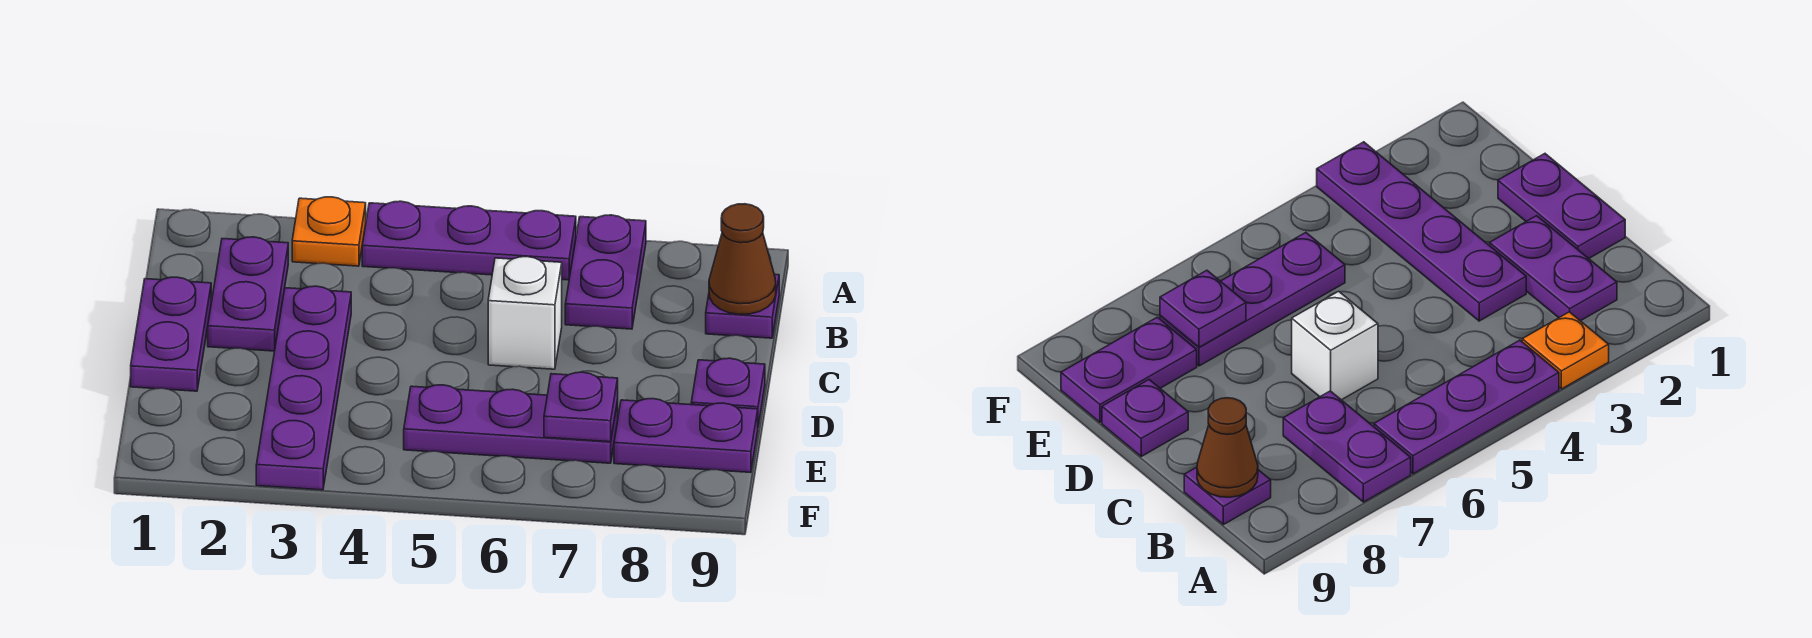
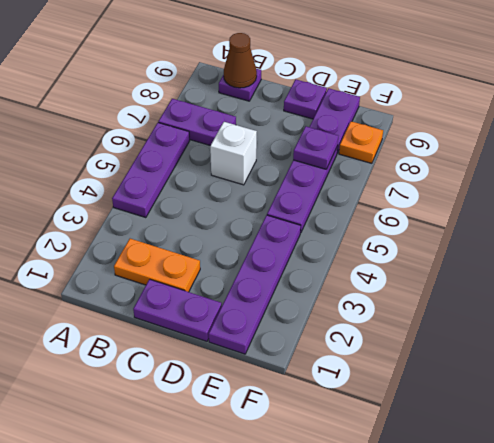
orange plate A3 level 1 -> orange plate F8 level 1
purple plate B2:C2 level 1 -> orange plate B2:C2 level 1
purple plate C3:F3 level 1 -> purple plate E1:E4 level 1

